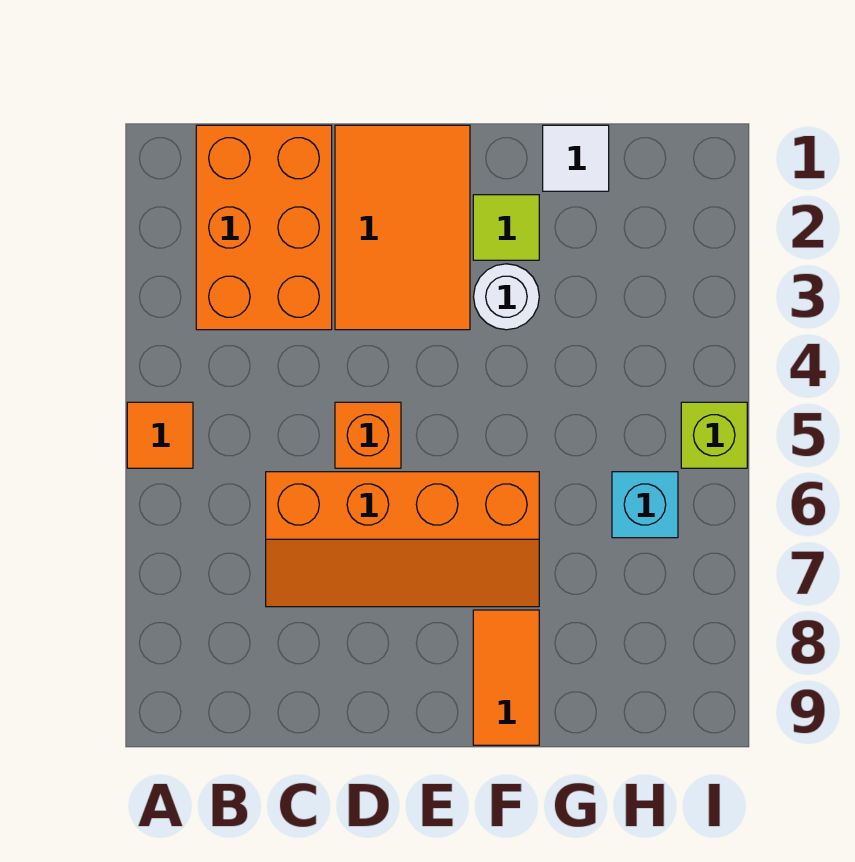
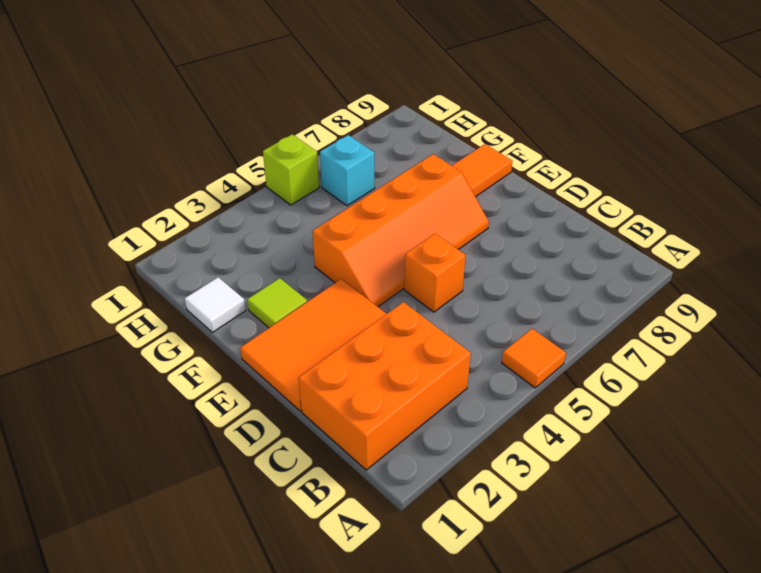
orange slope C6:F7 level 1 top 6 -> orange slope E4:F7 level 1 top F
white round brick F3 level 1 -> none

